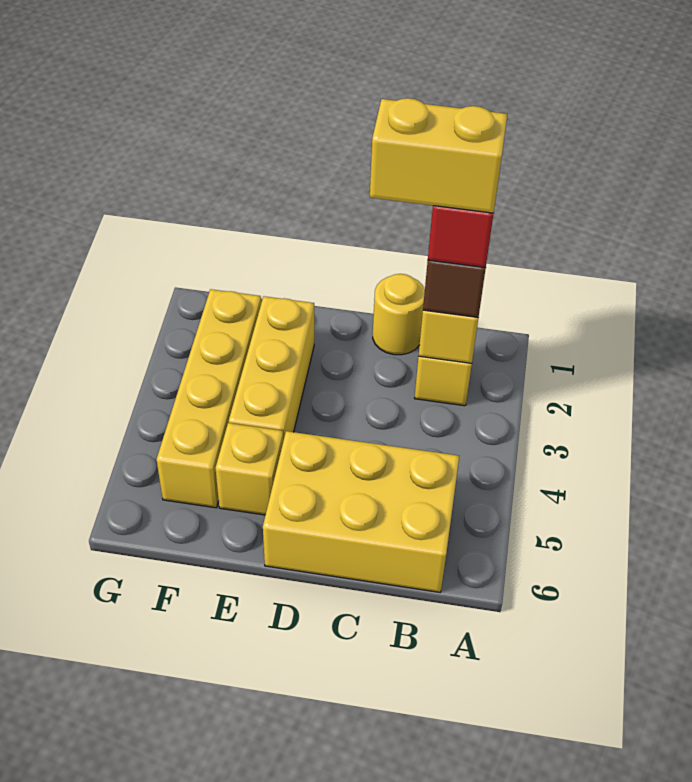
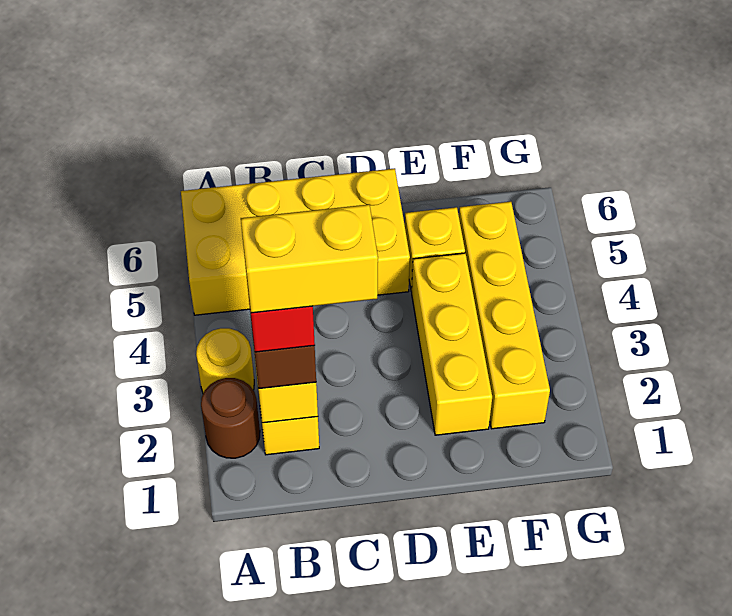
none -> brown round brick A2 level 1
yellow brick B5:D6 level 1 -> yellow brick A5:D6 level 1
yellow round brick C1 level 1 -> yellow round brick A3 level 1

